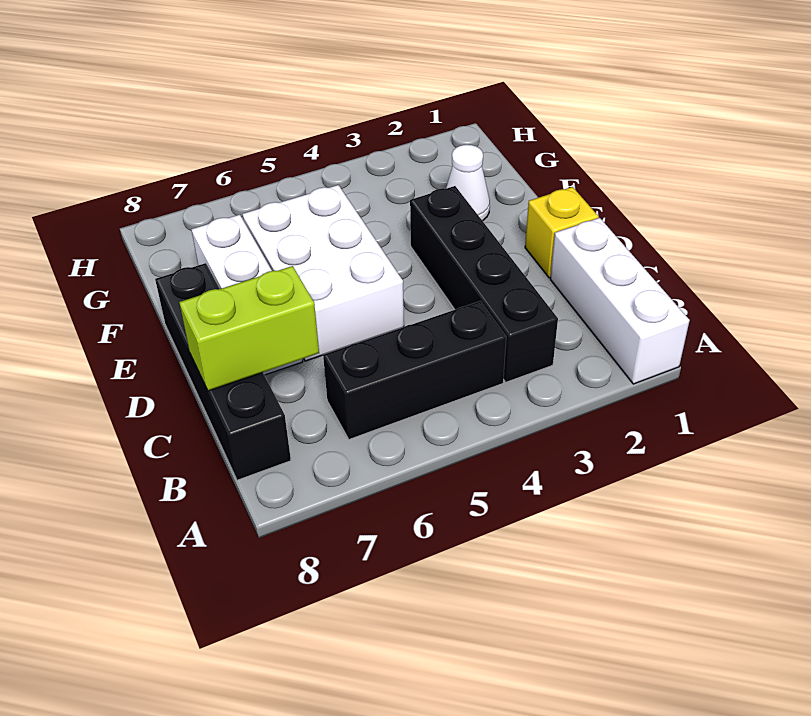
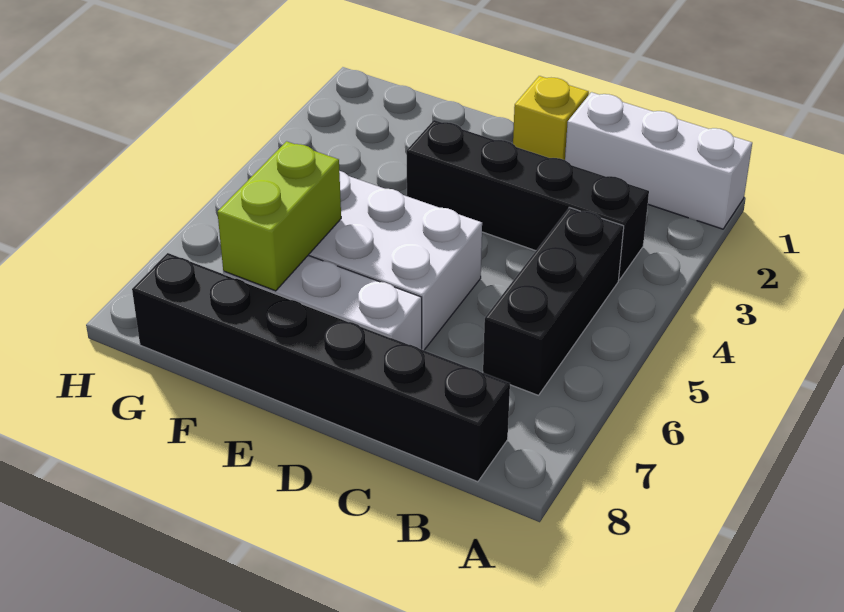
black brick B8:E8 level 1 -> black brick B8:G8 level 1
lime brick C7:C8 level 2 -> lime brick F6:F7 level 2
white cone F2 level 1 -> none

